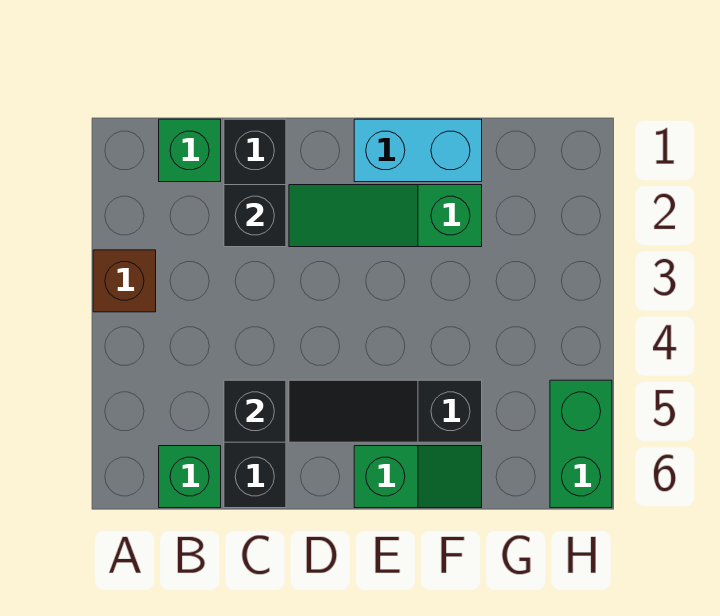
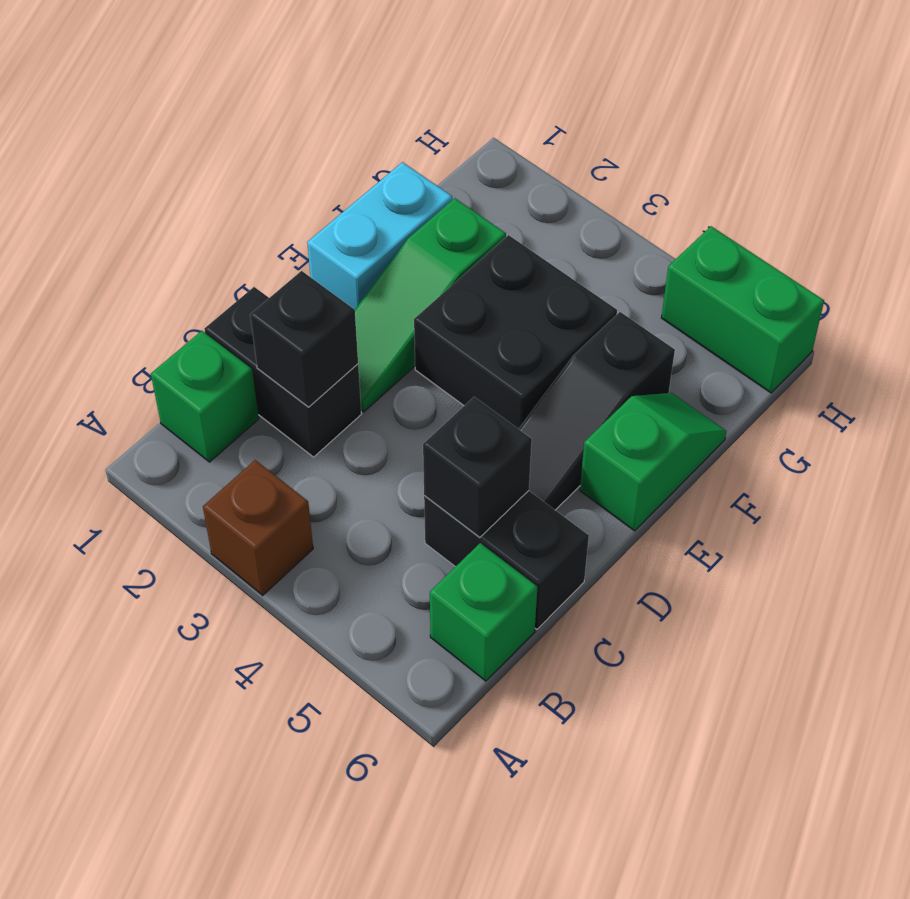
none -> black brick E3:F4 level 1

